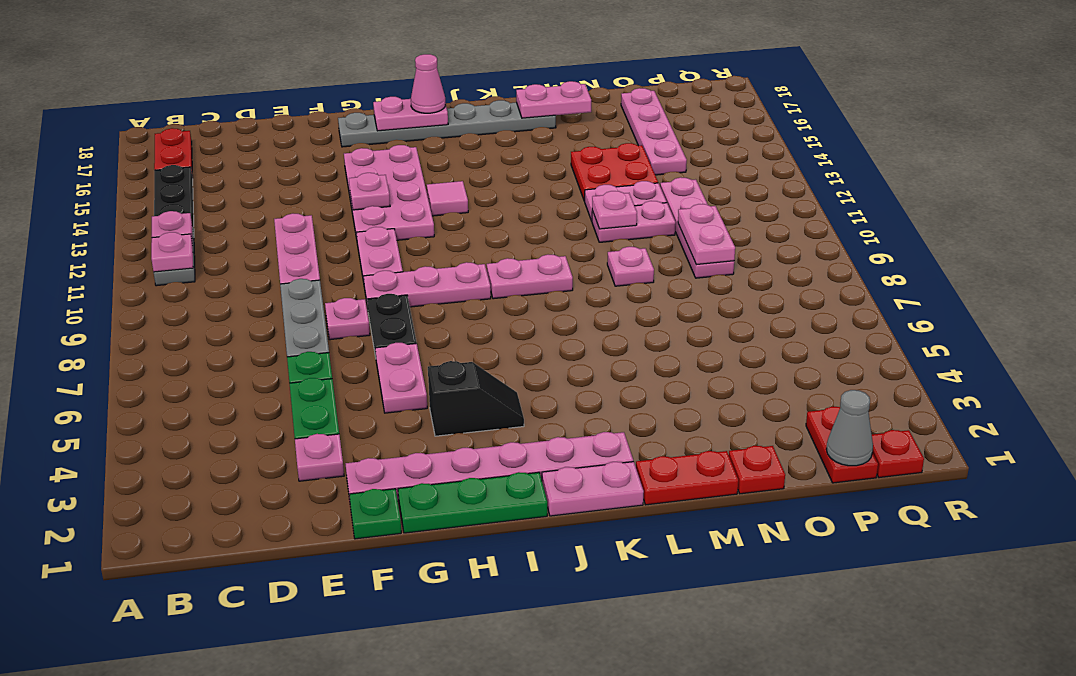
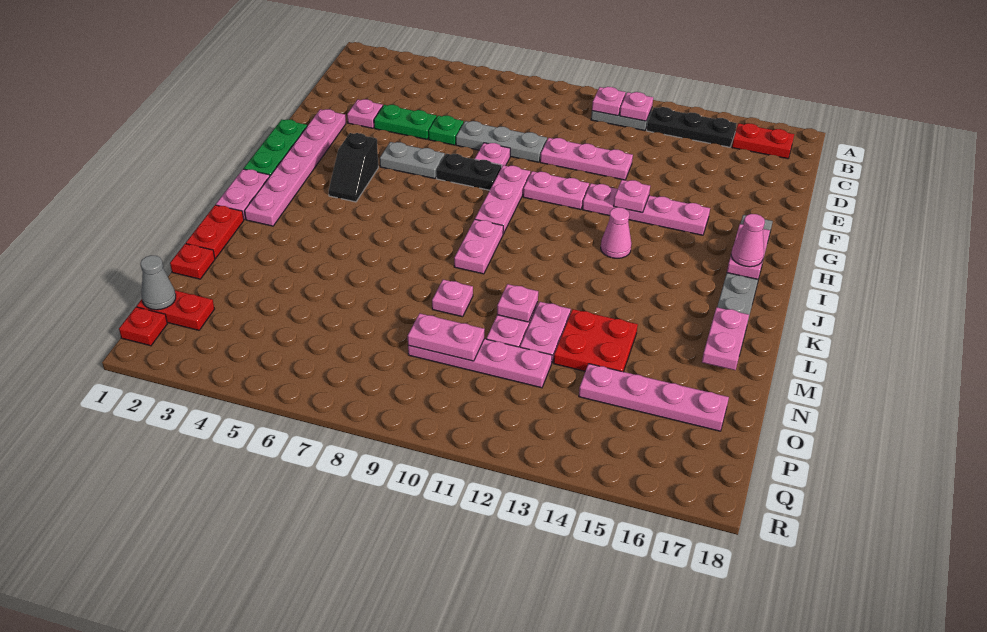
green plate F1 level 1 -> none
pink plate G5:G6 level 1 -> grey plate G5:G6 level 1
pink plate G12:H15 level 1 -> pink plate G12:G15 level 1
pink tile I13 level 1 -> pink cone I13 level 1

